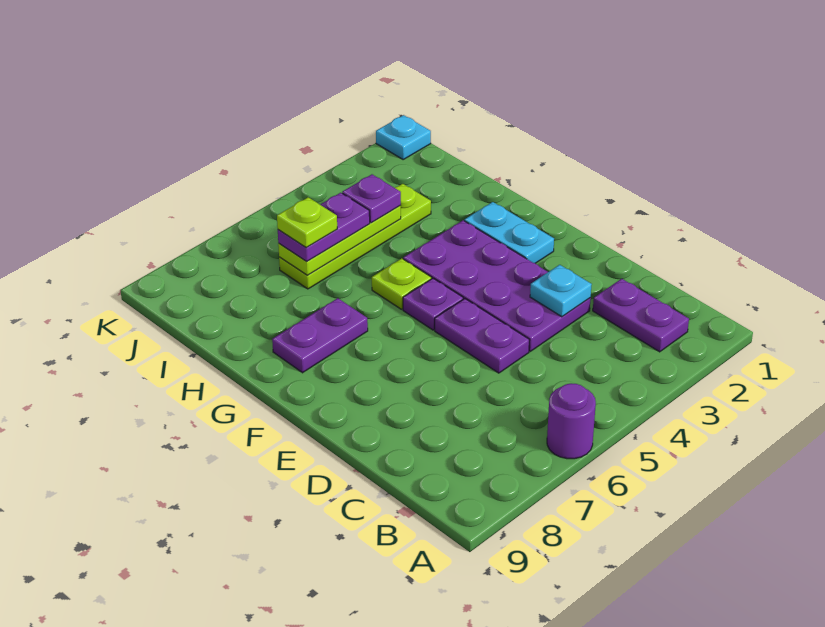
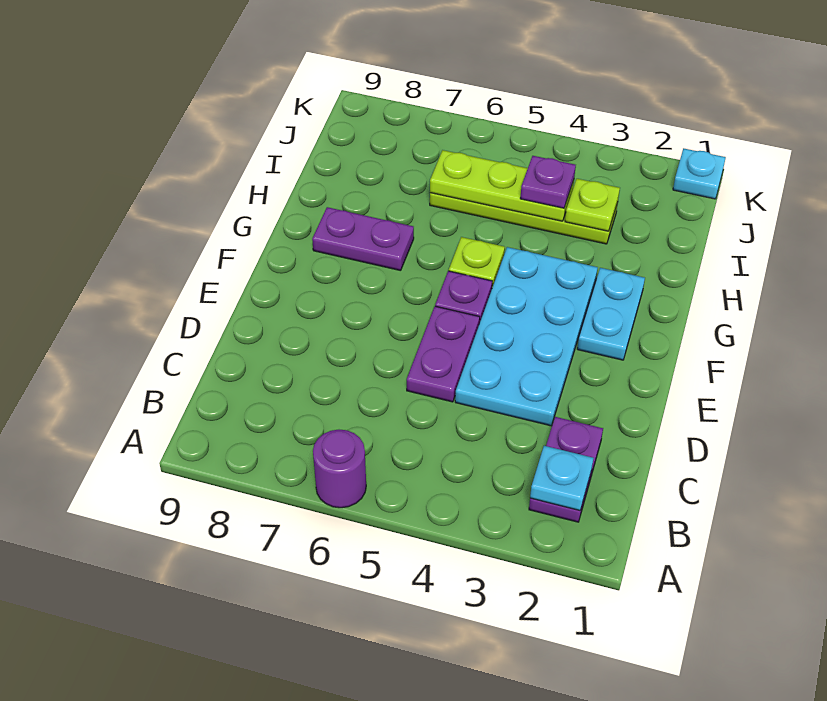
purple plate D3:G4 level 1 -> cyan plate D3:G4 level 1
cyan plate D3 level 2 -> cyan plate B2 level 2
purple plate I5:I6 level 3 -> none
lime plate I6 level 4 -> lime plate I3 level 2

